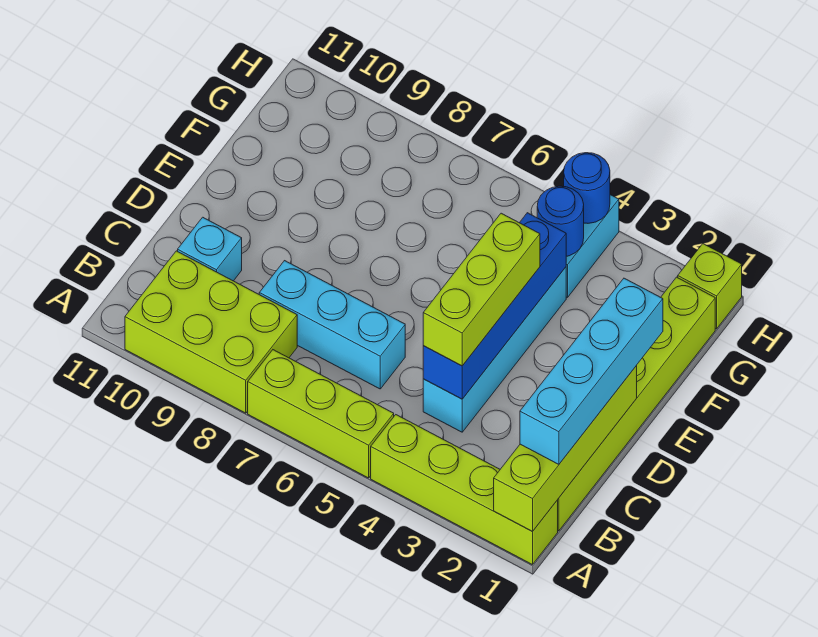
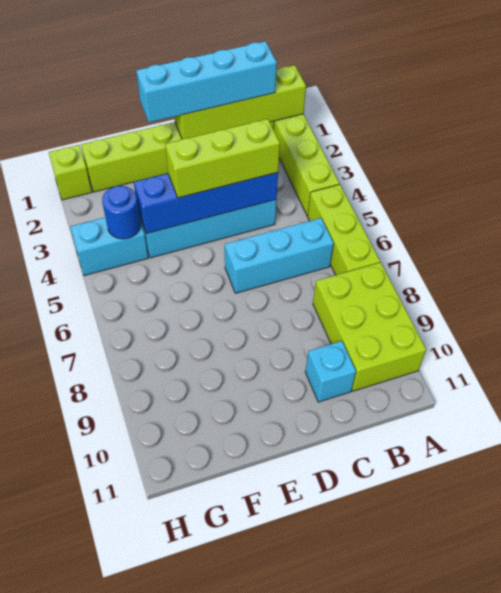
cyan brick C6:C8 level 1 -> cyan brick B6:D6 level 1
blue round brick H4 level 2 -> none

